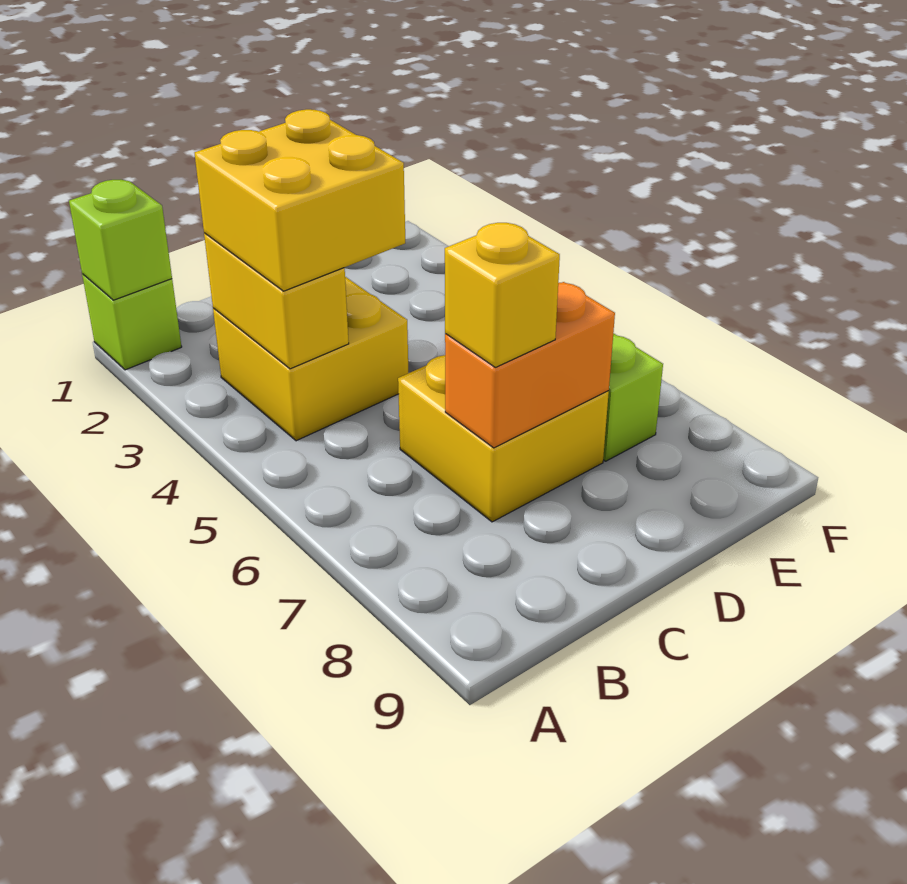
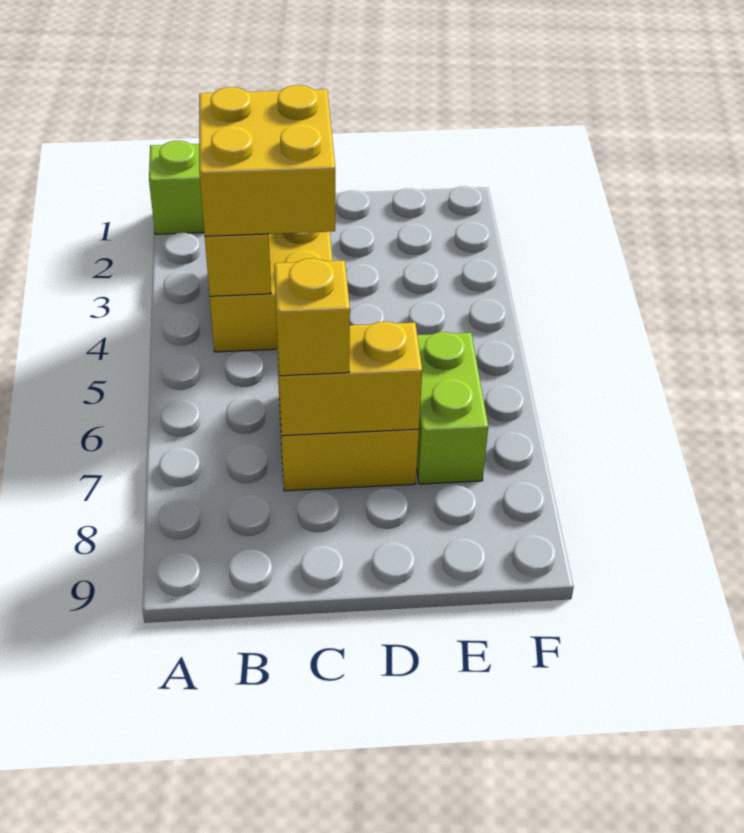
lime brick A1 level 2 -> none
orange brick C7:D7 level 2 -> yellow brick C7:D7 level 2

